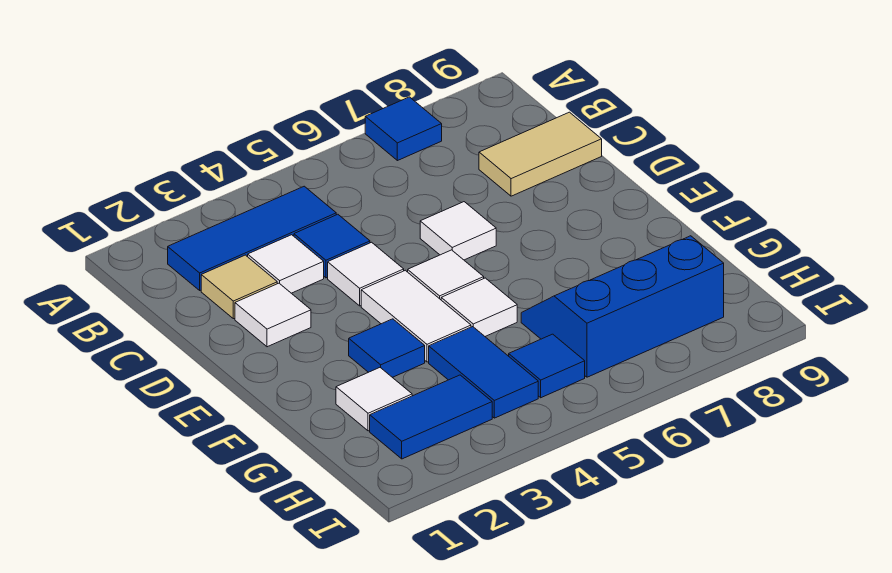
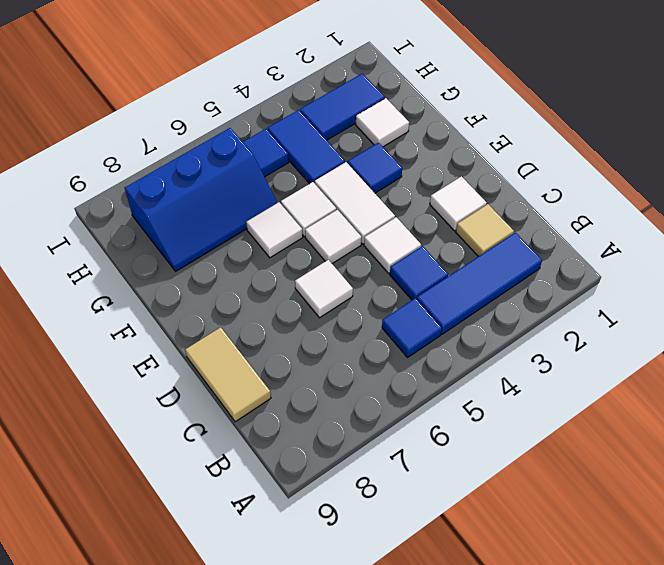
blue tile A7 level 1 -> blue tile B5 level 1
white tile C3 level 1 -> white tile F6 level 1
tan tile C8:C9 level 1 -> tan tile C9:D9 level 1

